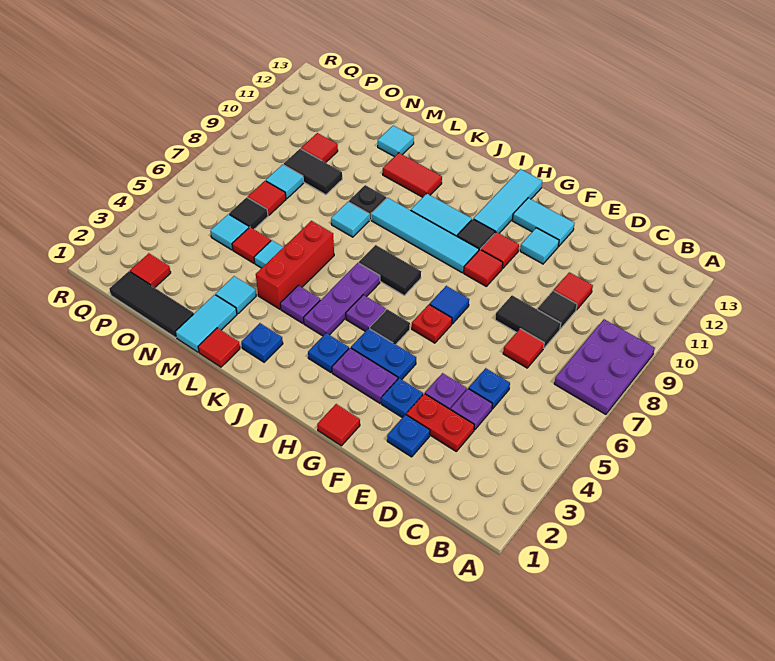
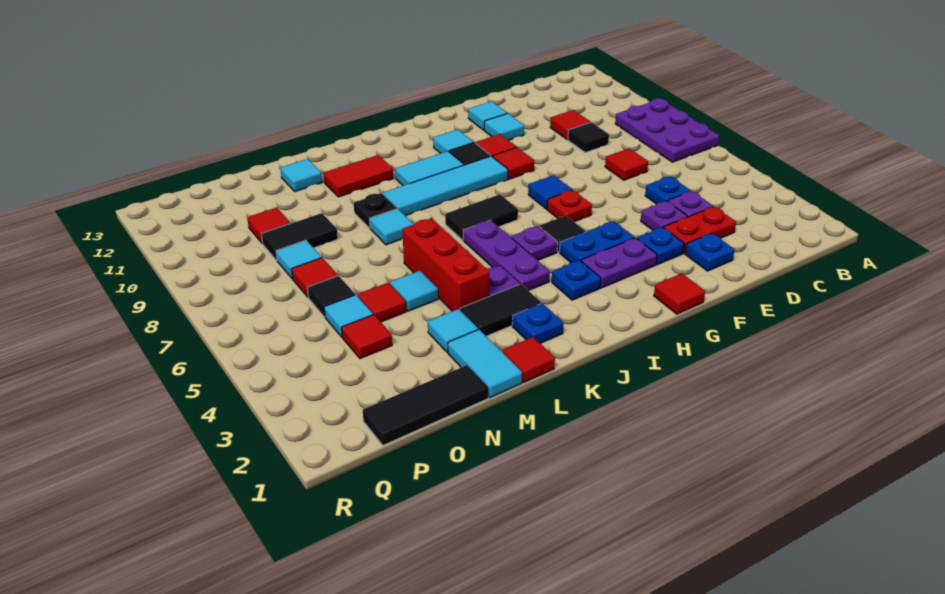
black tile D8:E8 level 1 -> black tile K3:L3 level 1
cyan tile F12:G12 level 1 -> cyan tile F12 level 1
cyan tile H11:H13 level 1 -> cyan tile H11 level 1
red tile P2 level 1 -> red tile O4 level 1

